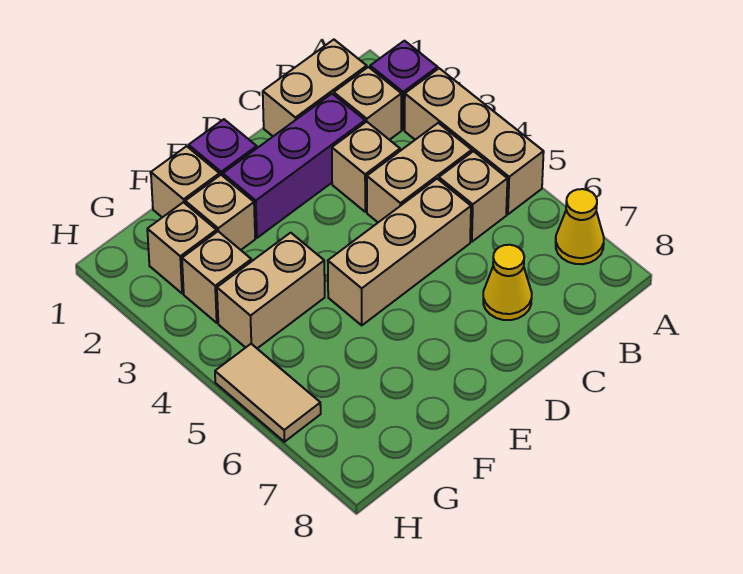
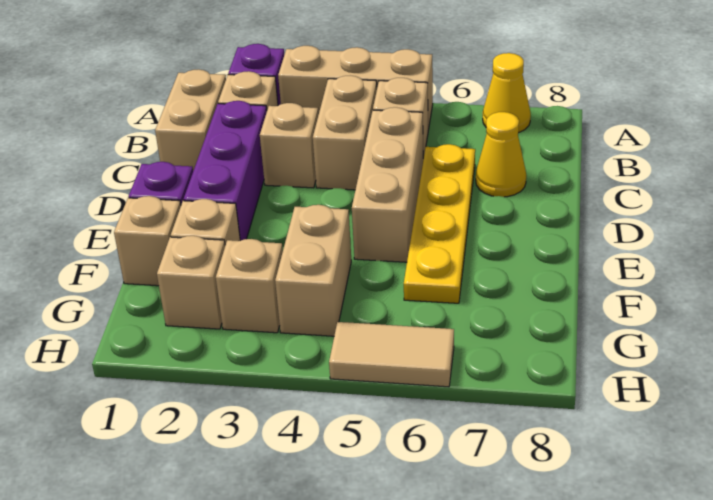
none -> yellow plate C6:F6 level 1

